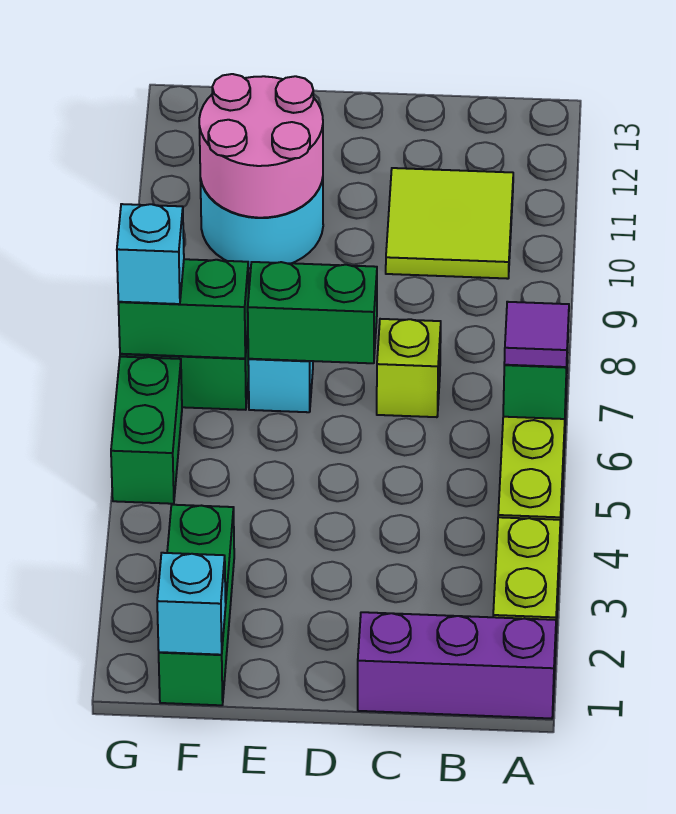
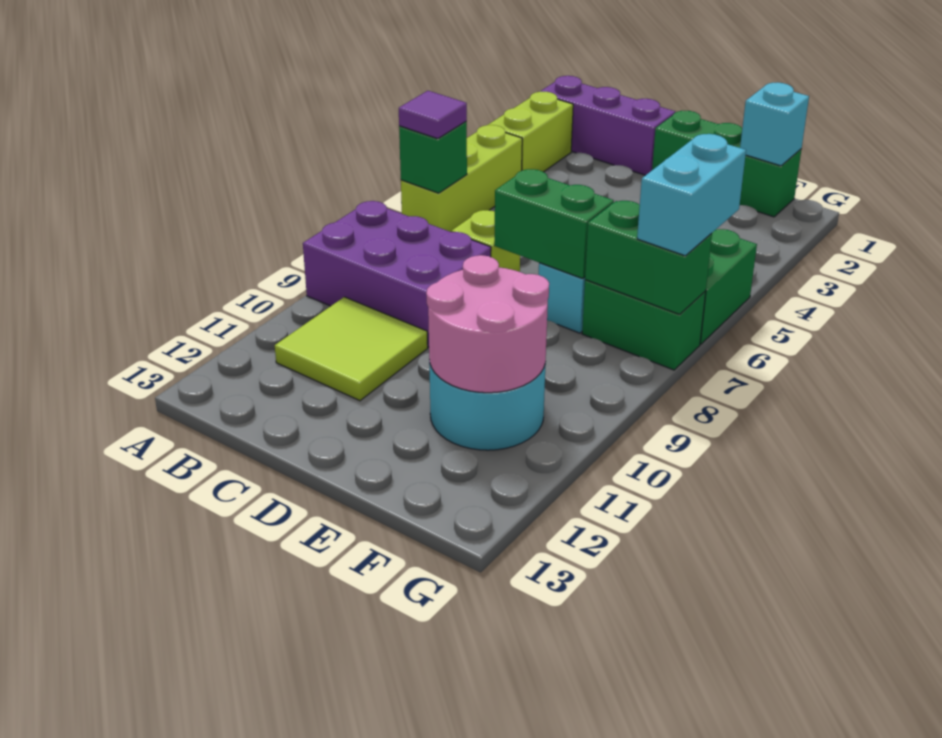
none -> purple brick A8:C9 level 1
green brick F1:F3 level 1 -> green brick D1:F1 level 1
cyan brick G7 level 3 -> cyan brick G6:G7 level 3

